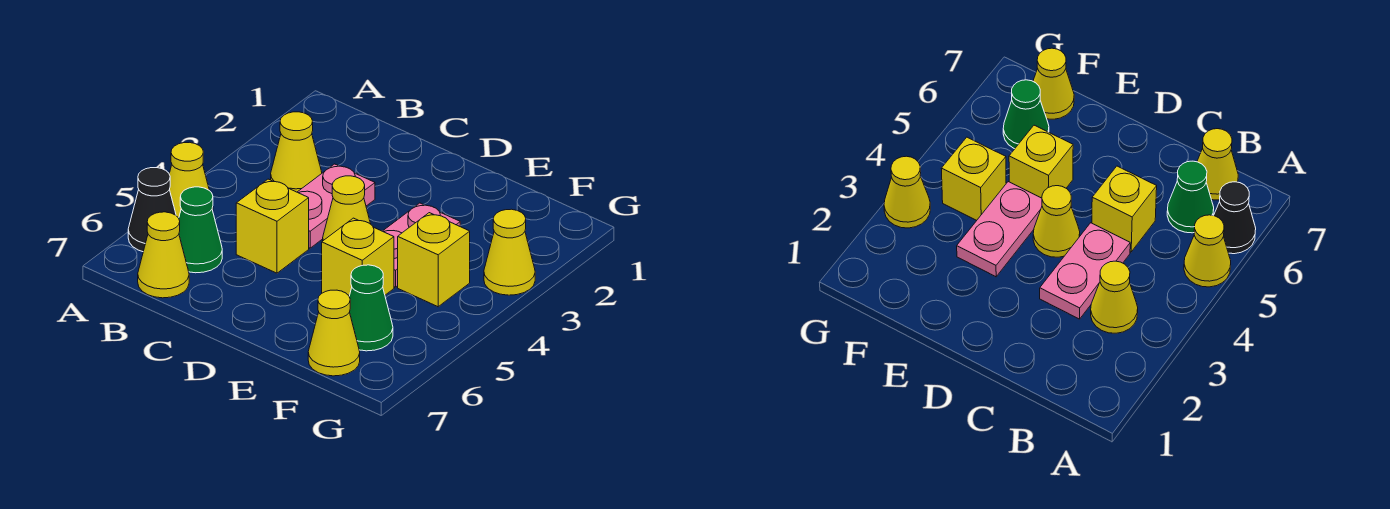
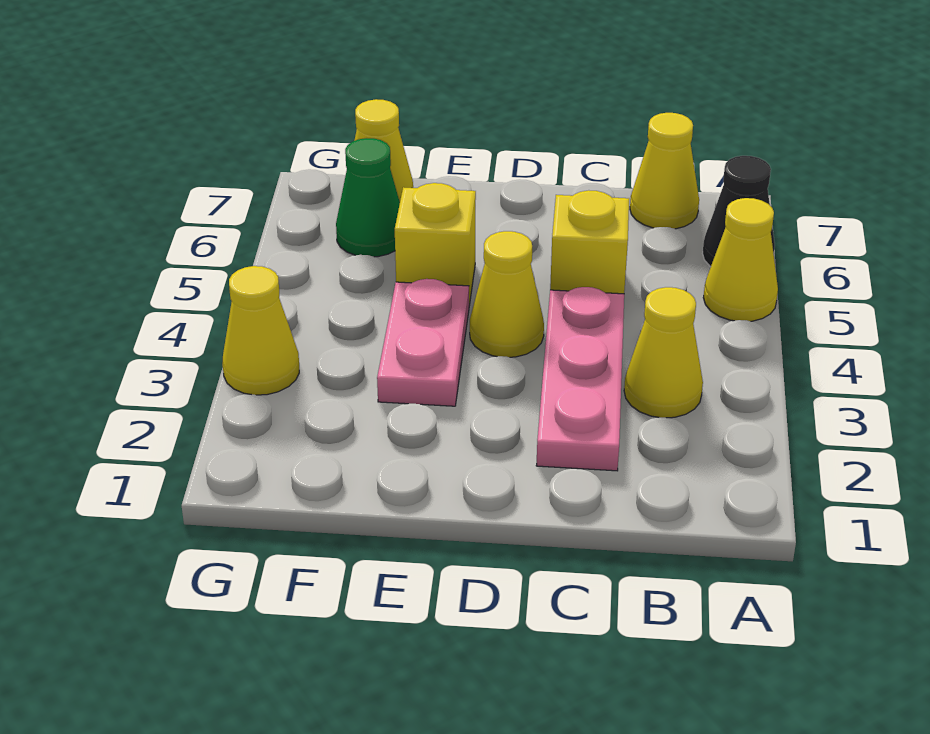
green cone B6 level 1 -> none
pink plate C3:C4 level 1 -> pink plate C2:C4 level 1
yellow brick F4 level 1 -> none

